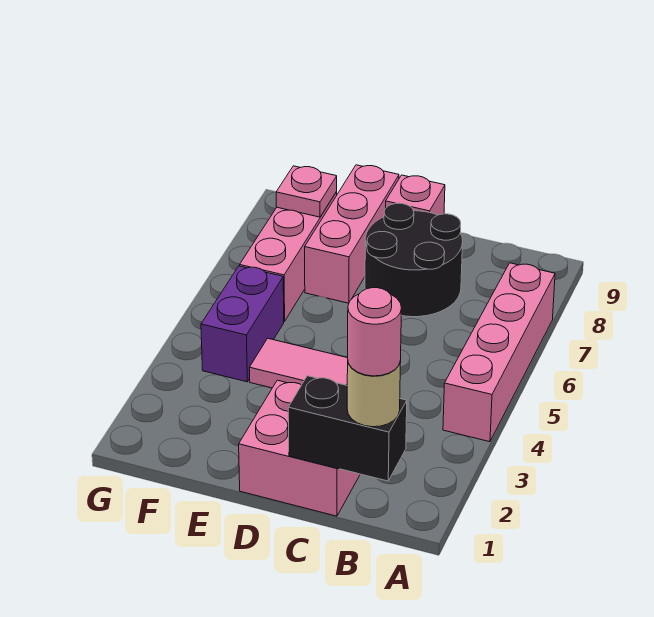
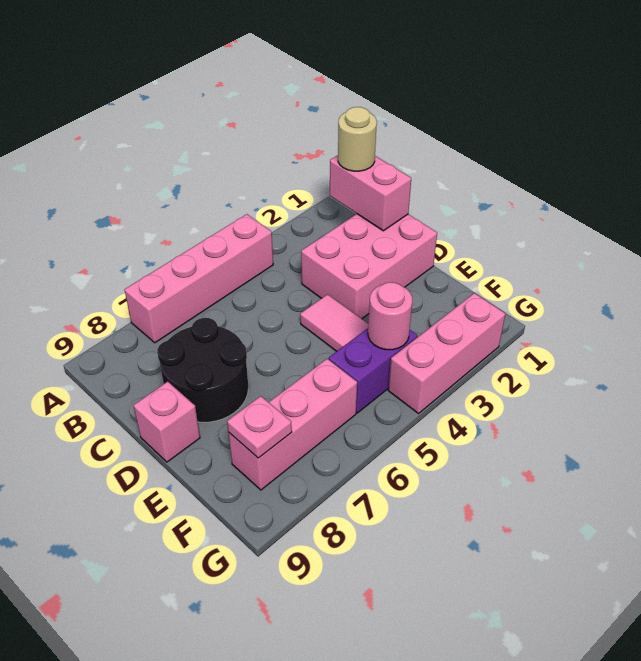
black brick B1:C1 level 2 -> pink brick B1:C1 level 2
pink round brick B1 level 4 -> pink round brick F4 level 2
pink brick C1:D2 level 1 -> pink brick C1:D3 level 1
pink brick E7:E9 level 1 -> pink brick G2:G4 level 1

